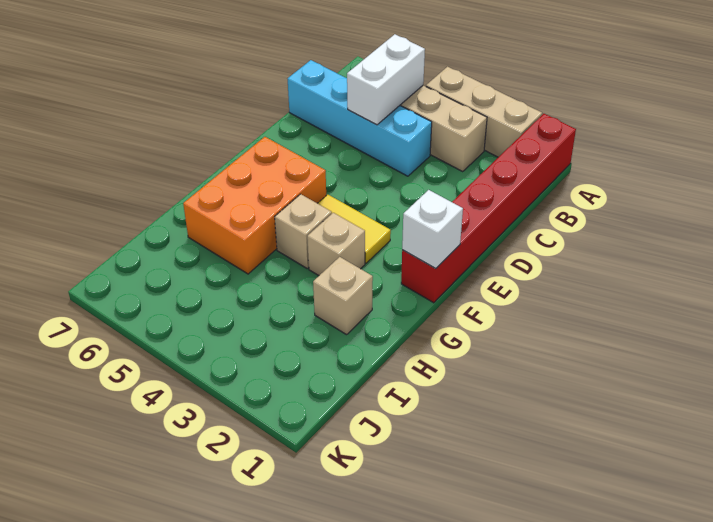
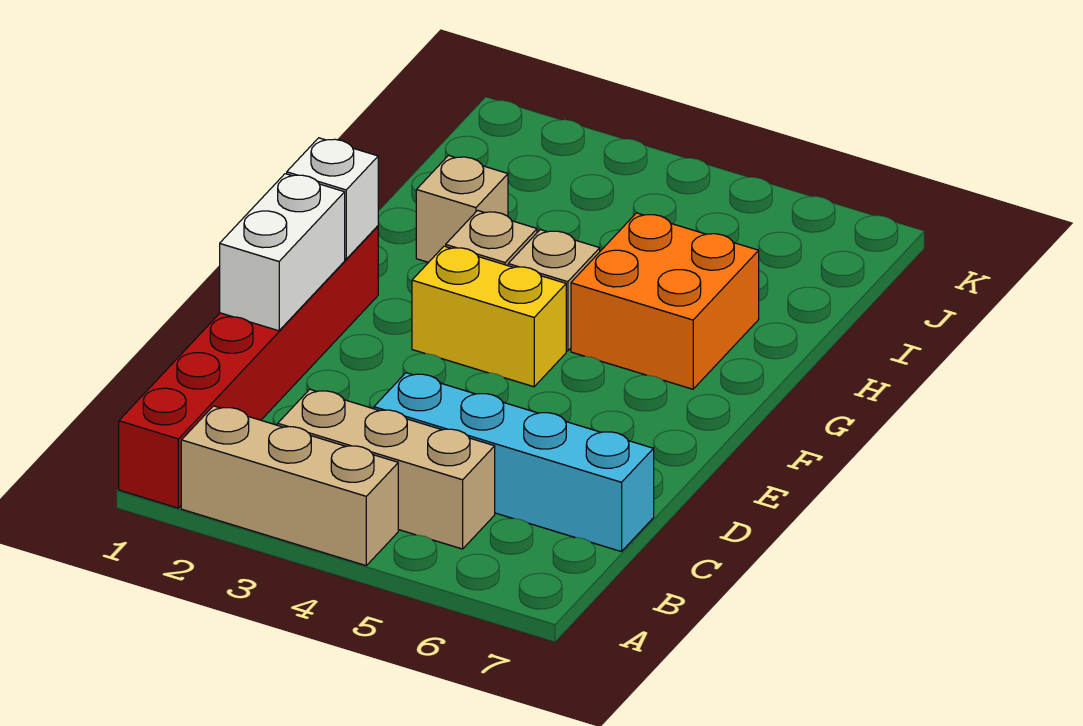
white brick B5:C5 level 2 -> white brick D1:E1 level 2
yellow tile F3:F4 level 1 -> yellow brick F3:F4 level 1
orange brick F5:H6 level 1 -> orange brick G5:H6 level 1

